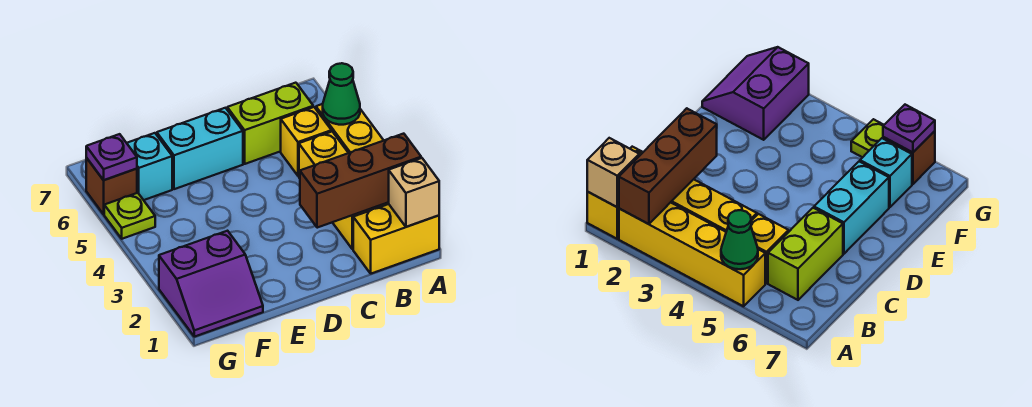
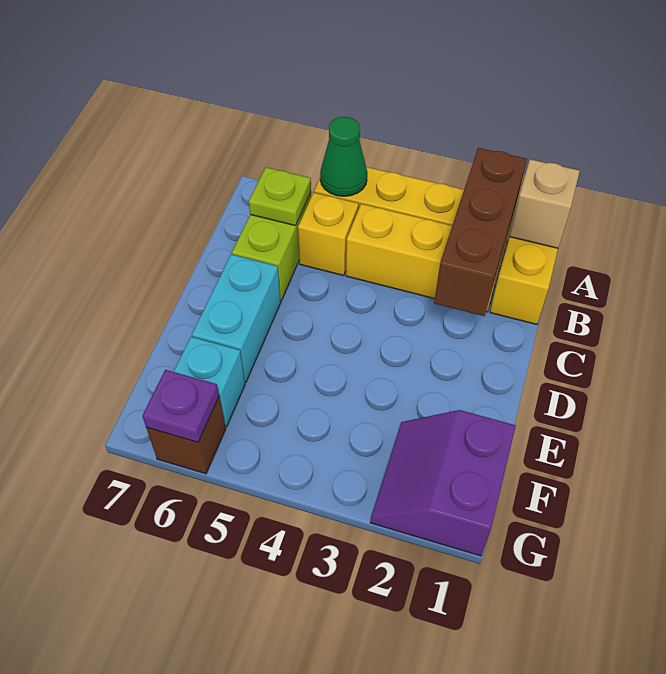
purple slope F1:G2 level 1 top 2 -> purple slope F1:G2 level 1 top 1
lime plate G5 level 1 -> lime plate B6 level 2

